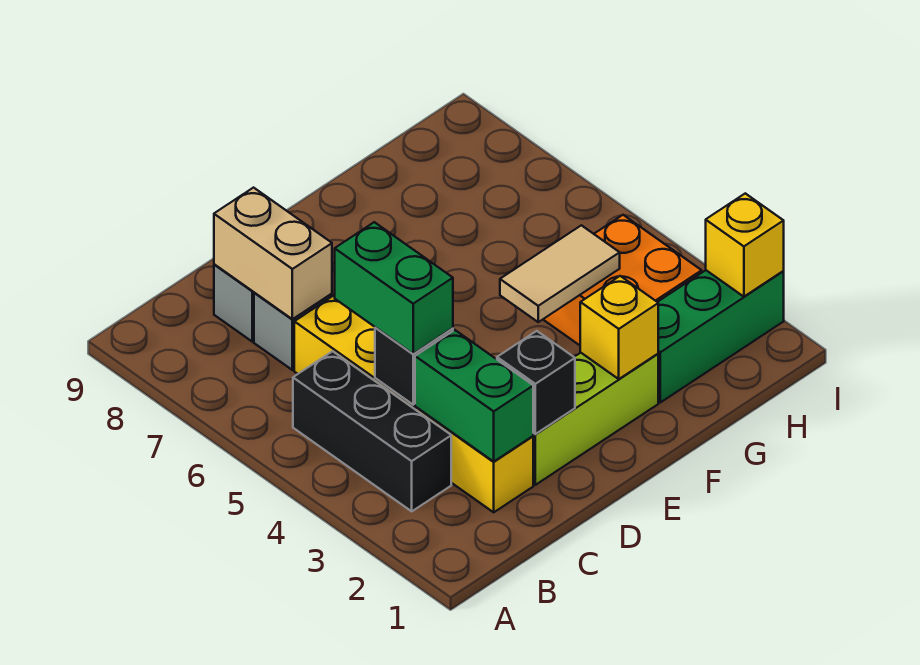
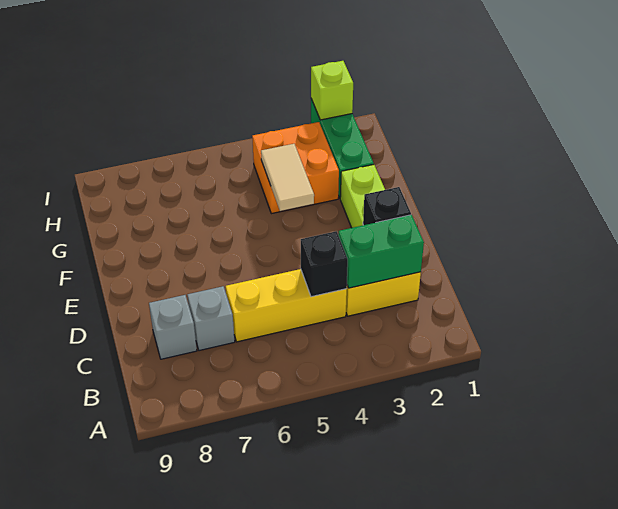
black brick B3:B5 level 1 -> none
green brick C4:C5 level 3 -> none
tan brick C7:C8 level 2 -> none
yellow brick F2 level 2 -> none
yellow brick I2 level 2 -> lime brick I2 level 2

